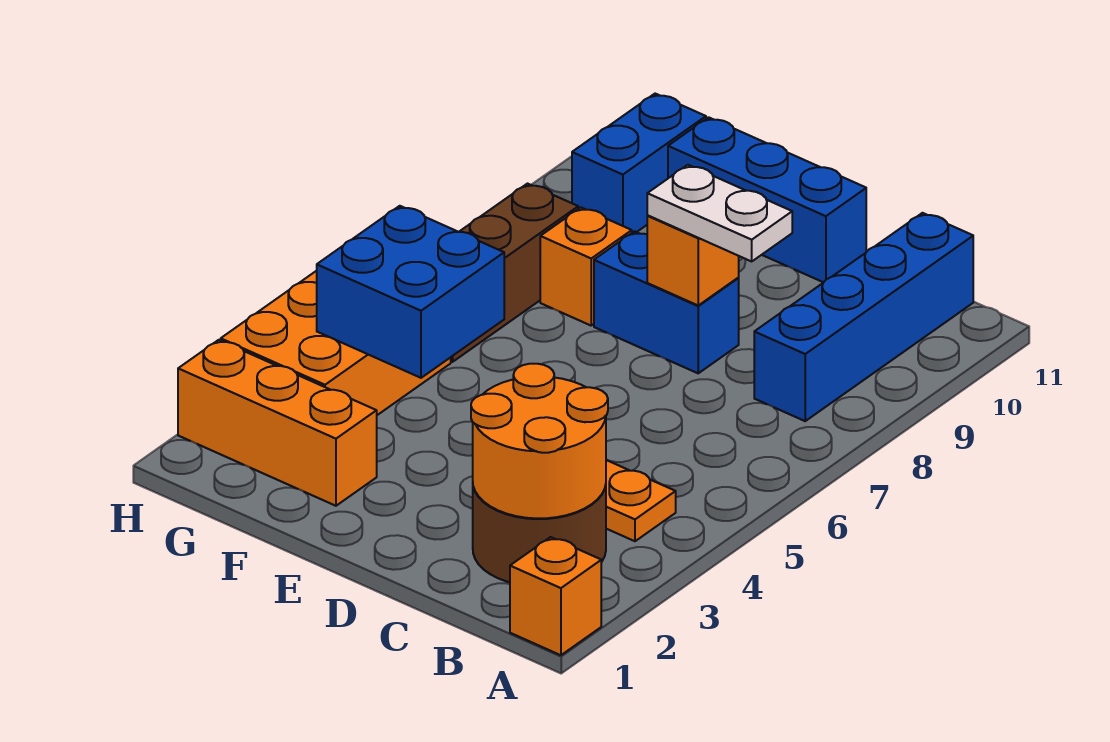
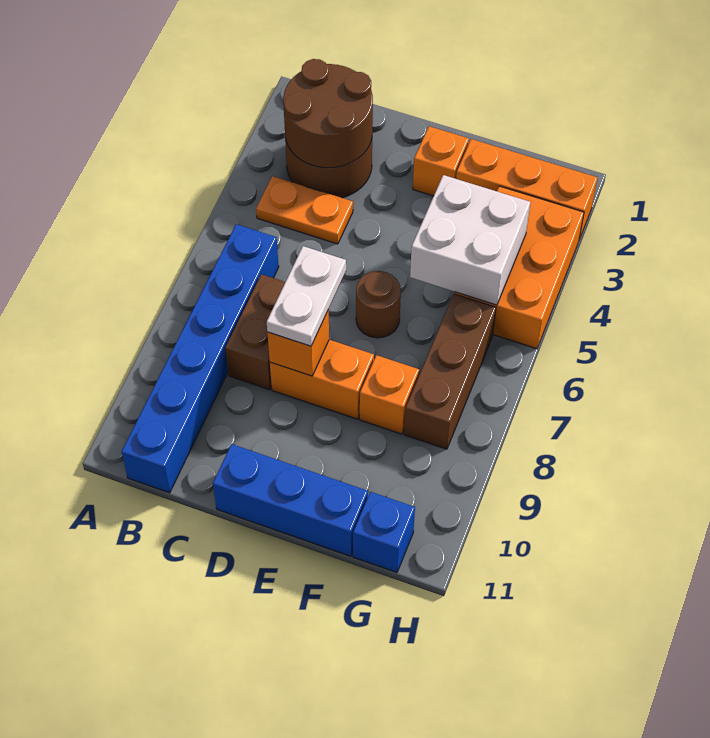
orange brick A1 level 1 -> orange brick E2 level 1
orange round brick B2:C3 level 2 -> brown round brick B2:C3 level 2
blue brick B8:B11 level 1 -> blue brick B6:B11 level 1
none -> brown brick C7:C8 level 1
white plate C8:D8 level 3 -> white plate D7:D8 level 3
blue brick D8:E8 level 1 -> orange brick D8:E8 level 1
none -> brown round brick E6 level 1
blue brick F4:G5 level 2 -> white brick F4:G5 level 2
blue brick G10:G11 level 1 -> blue brick G11 level 1

